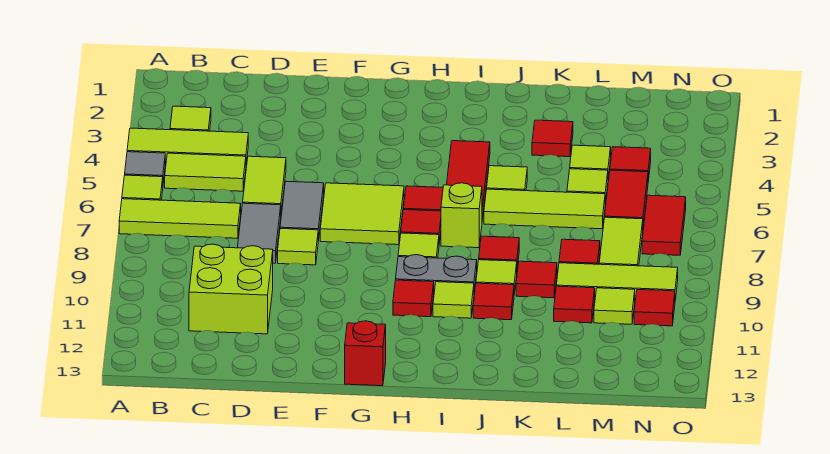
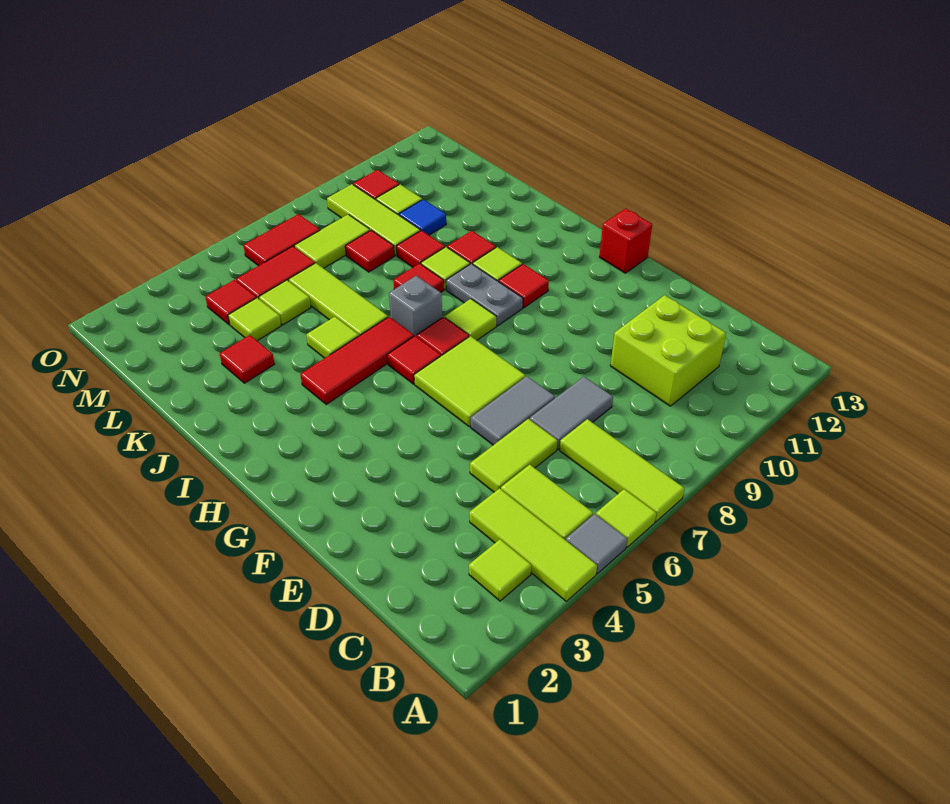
lime tile E8 level 1 -> none
lime brick I7 level 1 -> grey brick I7 level 1
red tile L10 level 1 -> blue tile L10 level 1

